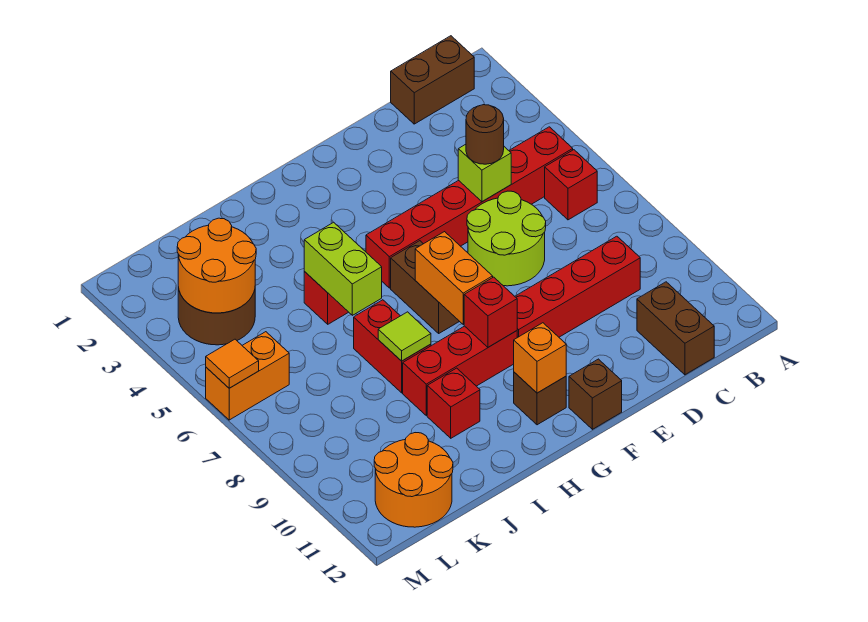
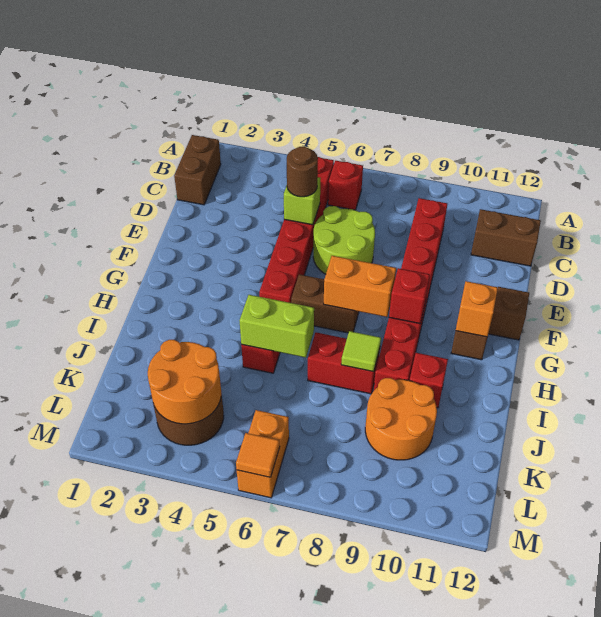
orange round brick K11:L12 level 1 -> orange round brick J9:K10 level 1

